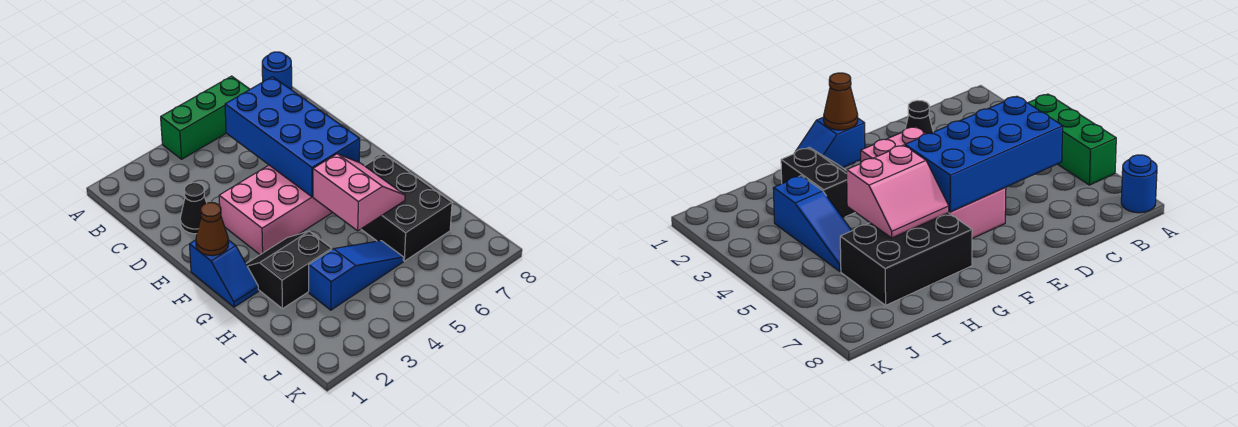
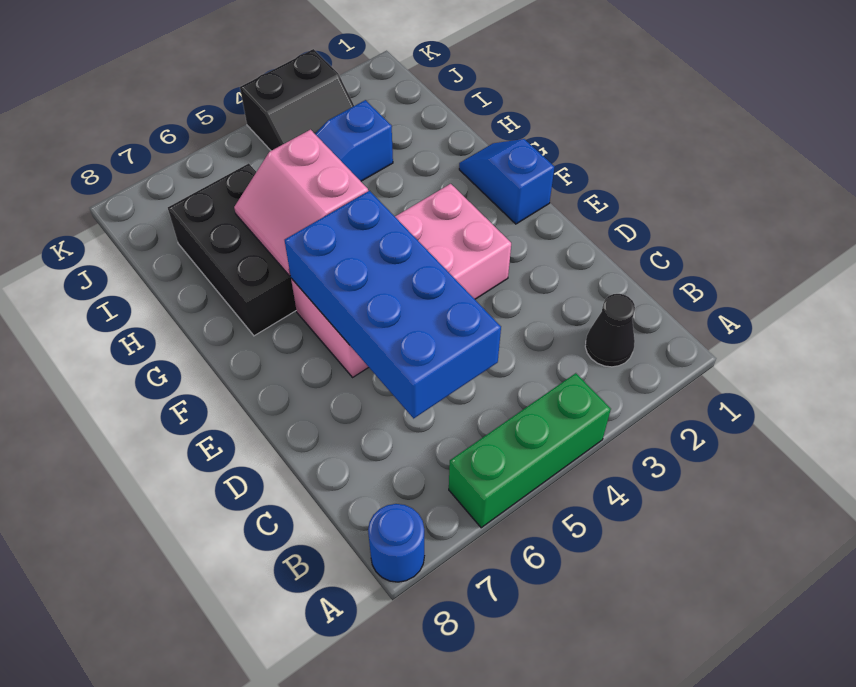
black cone D2 level 1 -> black cone B2 level 1
brown cone F1 level 2 -> none
black slope G2:H3 level 1 top H -> black slope J3:K4 level 1 top K

